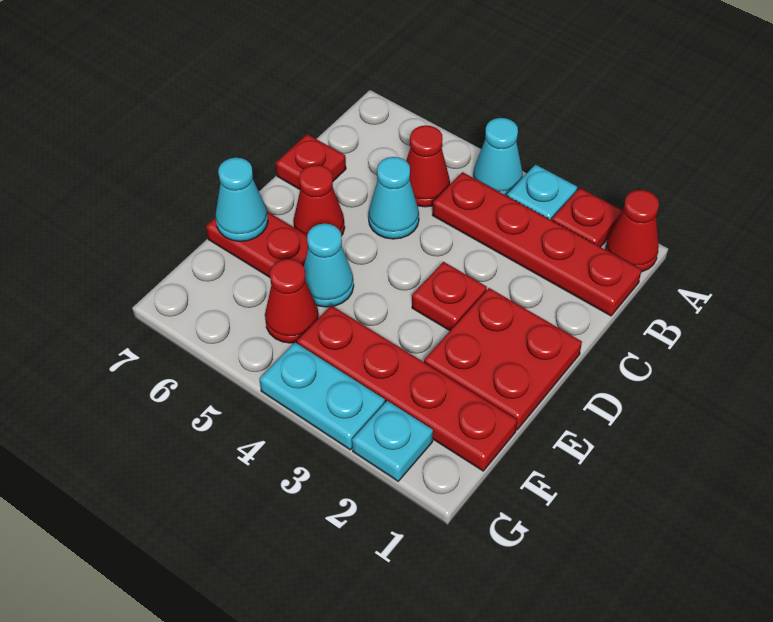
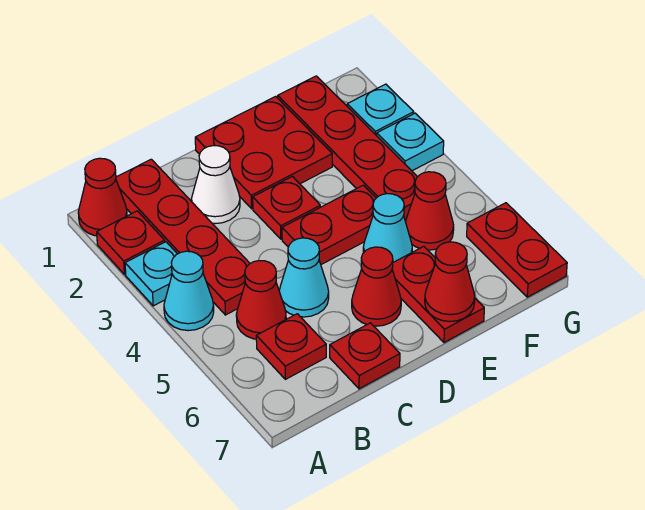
none -> red plate B6 level 1
none -> white cone C2 level 1
none -> red plate D4:E4 level 1
cyan cone E7 level 2 -> red cone E7 level 2
cyan plate G3:G4 level 1 -> cyan plate G3 level 1
none -> red plate G6:G7 level 1

